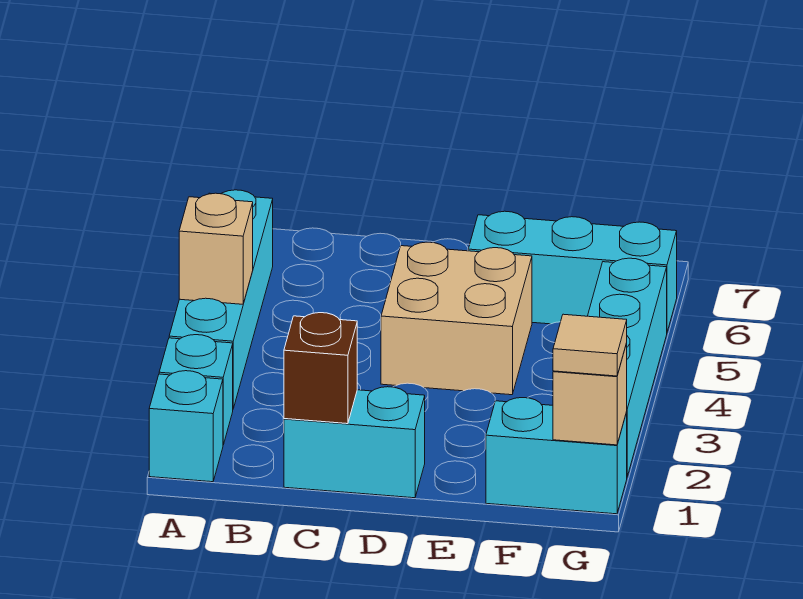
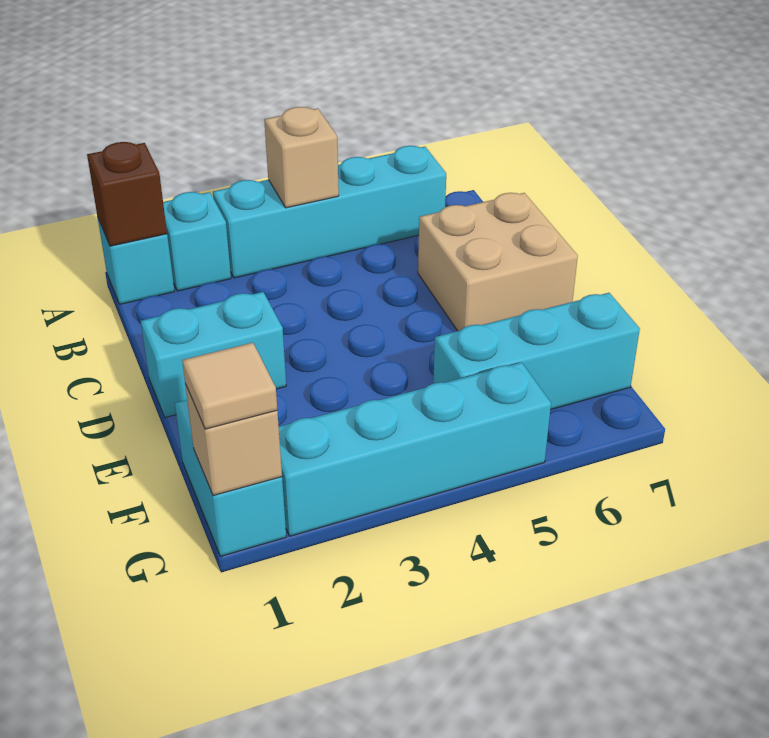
cyan brick C1:D1 level 1 -> cyan brick D1:D2 level 1
brown brick C1 level 2 -> brown brick A1 level 2
tan brick D4:E5 level 1 -> tan brick C6:D7 level 1
cyan brick E6:G6 level 1 -> cyan brick F5:F7 level 1

